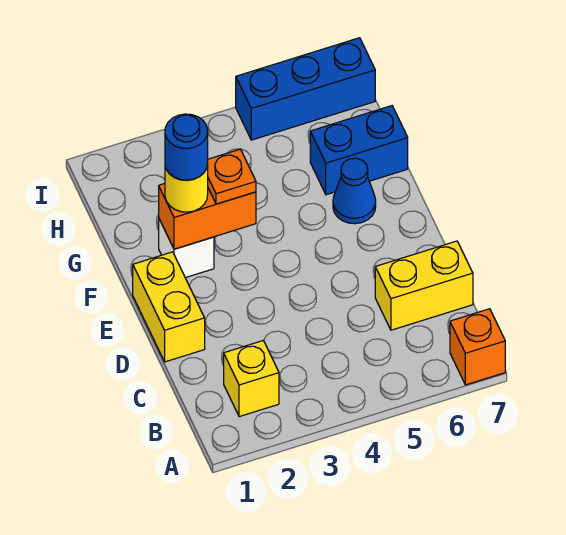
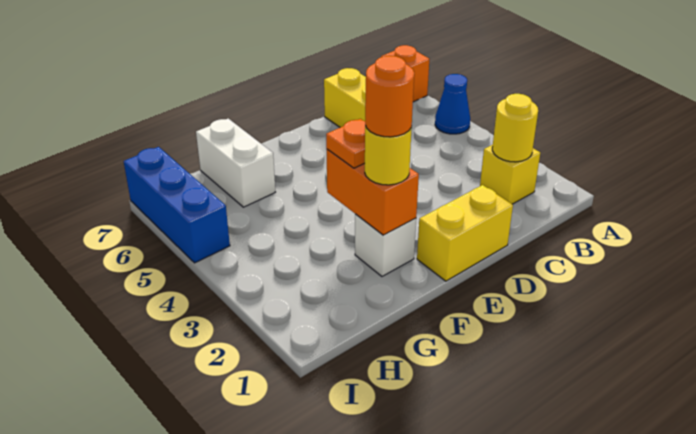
none -> yellow round brick B2 level 2
blue round brick F2 level 4 -> orange round brick F2 level 4
blue cone F6 level 1 -> blue cone A5 level 1
blue brick G6:G7 level 1 -> white brick G6:G7 level 1

